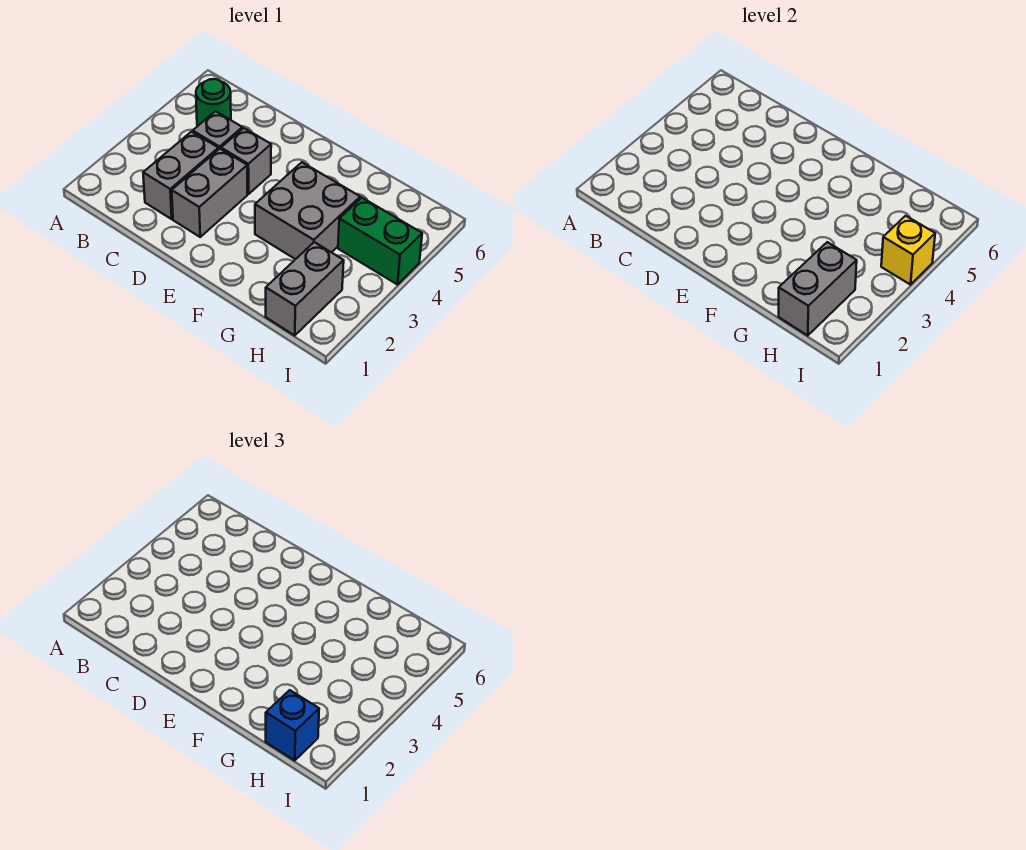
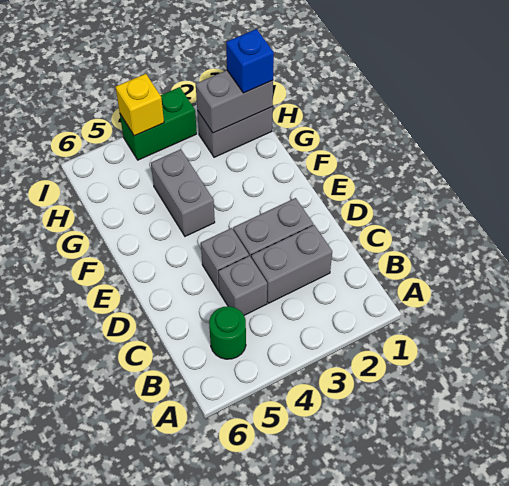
grey brick F3:G4 level 1 -> grey brick F4:G4 level 1
green brick H4:I4 level 1 -> green brick I3:I4 level 1

